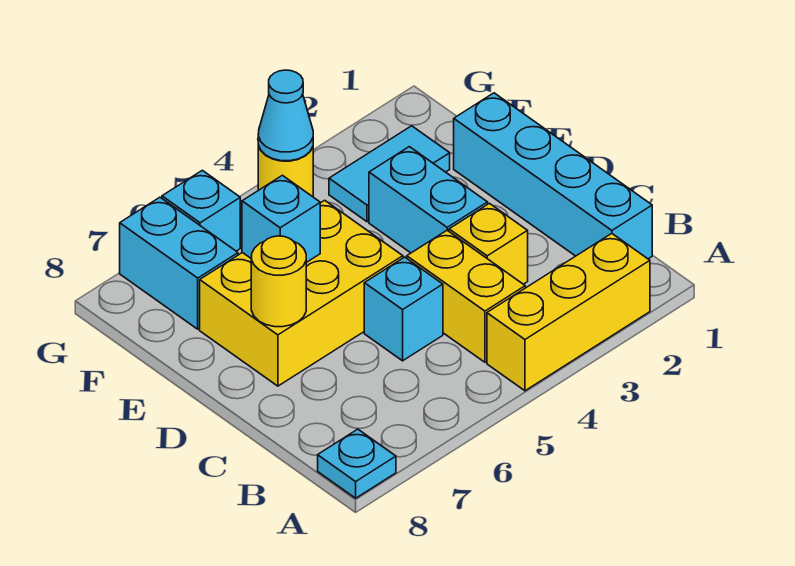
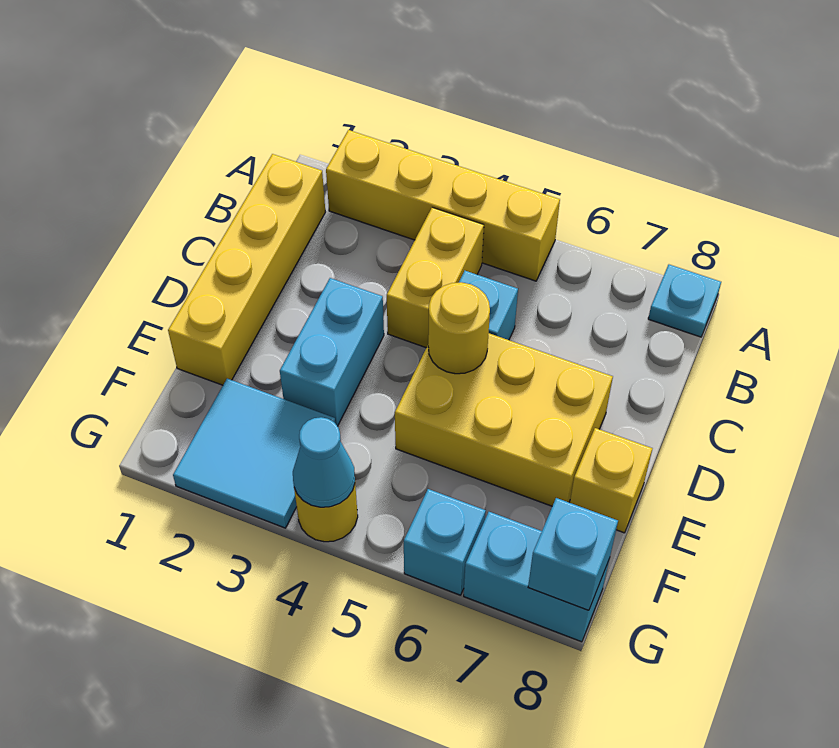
yellow brick A2:A4 level 1 -> yellow brick A2:A5 level 1
cyan brick B1:E1 level 1 -> yellow brick B1:E1 level 1
yellow brick C3 level 1 -> yellow brick E8 level 1
yellow round brick D7 level 2 -> yellow round brick D5 level 2
cyan brick E6 level 2 -> cyan brick G8 level 2
cyan tile F2:F3 level 1 -> cyan tile F2:G3 level 1
cyan brick F7:G7 level 1 -> cyan brick G7:G8 level 1

